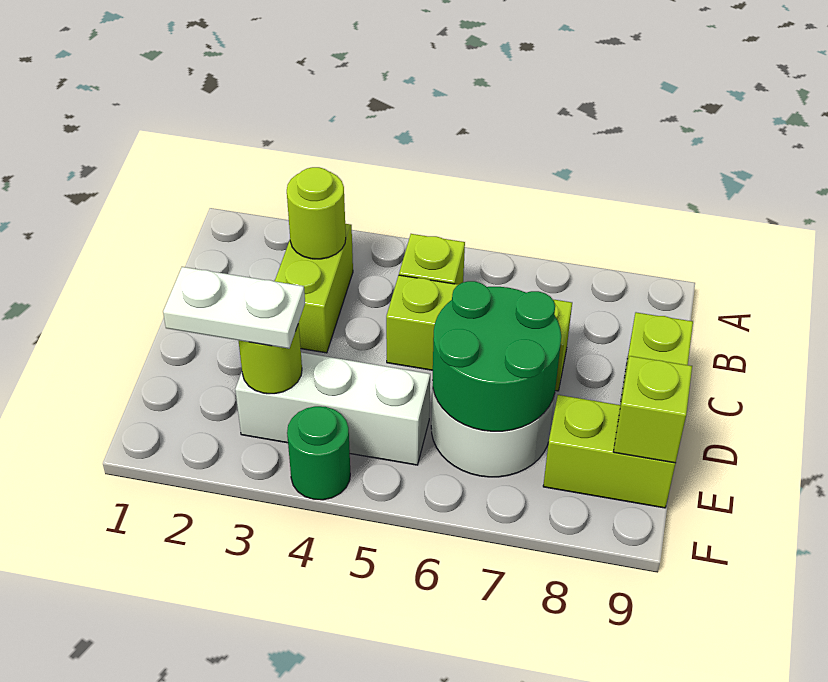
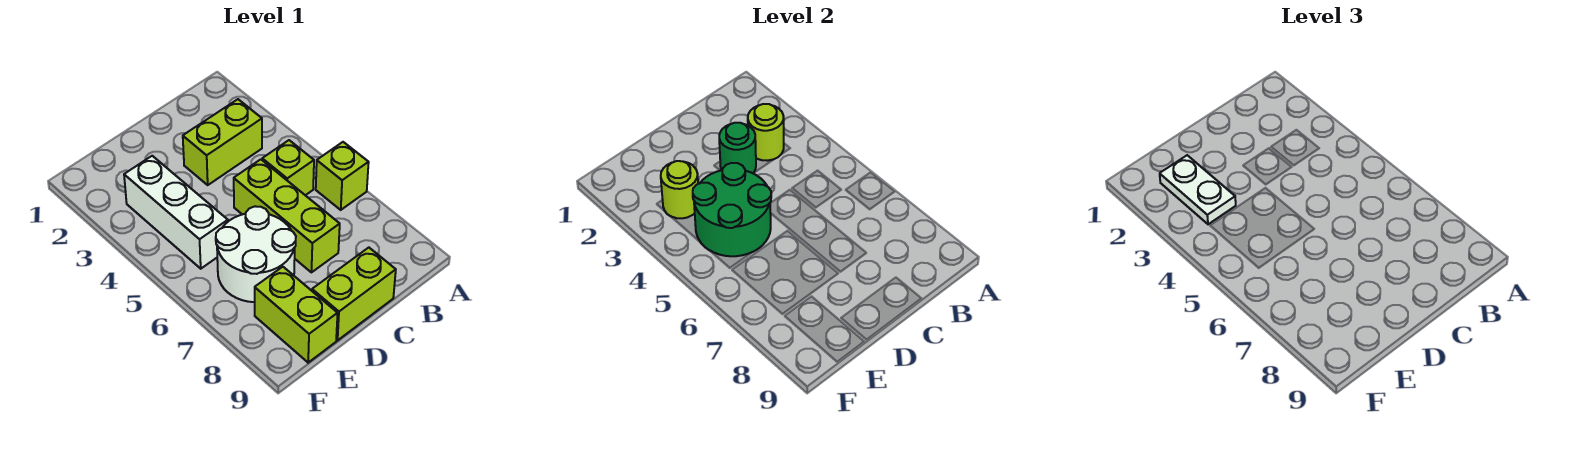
green round brick D6:E7 level 2 -> green round brick D4:E5 level 2
lime brick E9 level 2 -> lime brick A6 level 1
green round brick F4 level 1 -> green round brick C3 level 2

